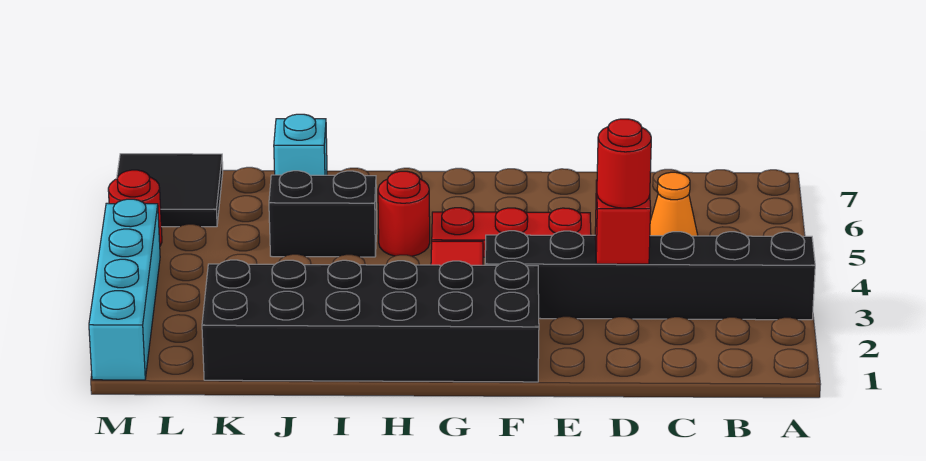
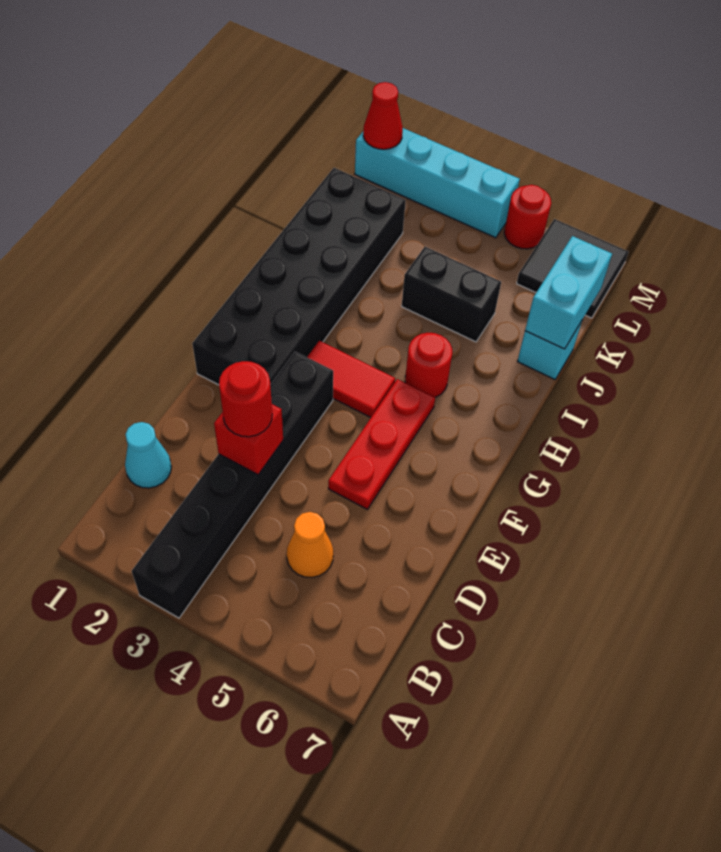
none -> cyan cone C1 level 1
black brick I5:J5 level 1 -> black brick J4:J5 level 1
none -> cyan brick J7:K7 level 2
none -> red cone M1 level 2

